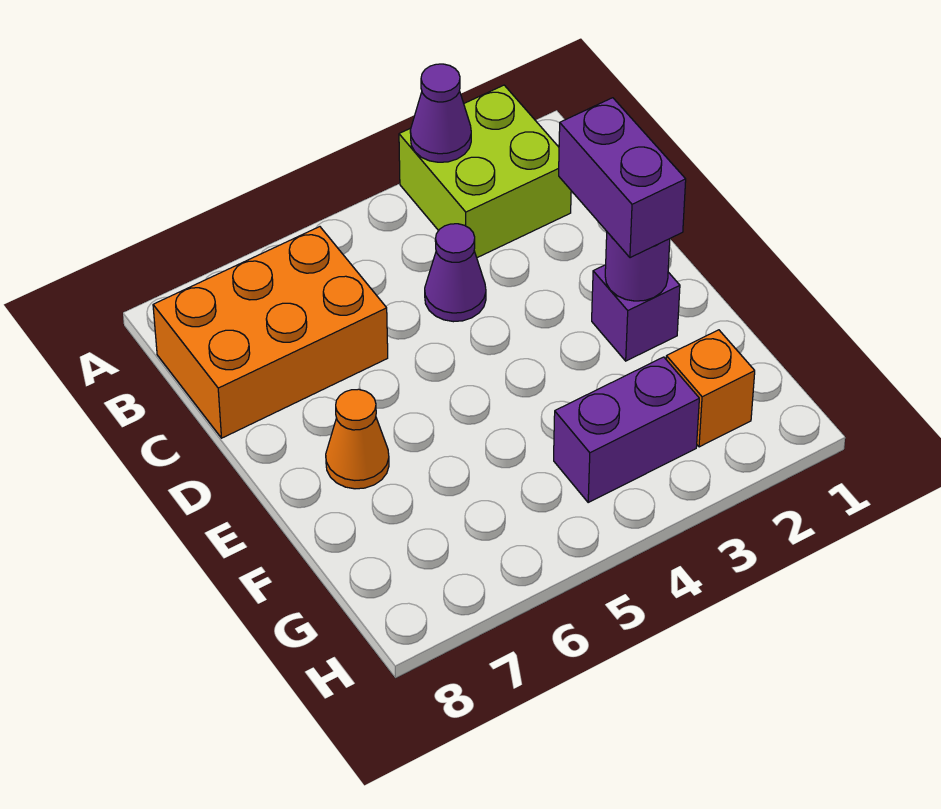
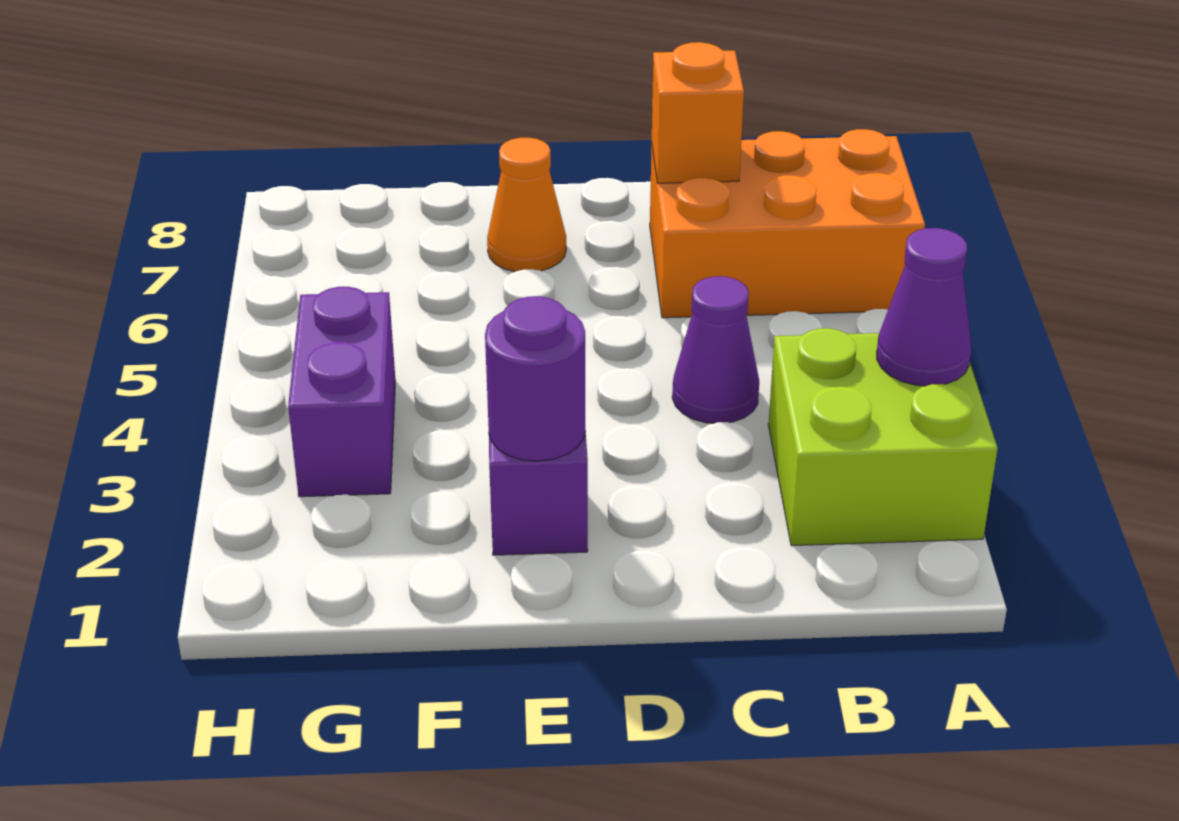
orange brick B6:C8 level 1 -> orange brick A6:C7 level 1
purple brick D2:E2 level 3 -> none
orange brick G2 level 1 -> orange brick C7 level 2

